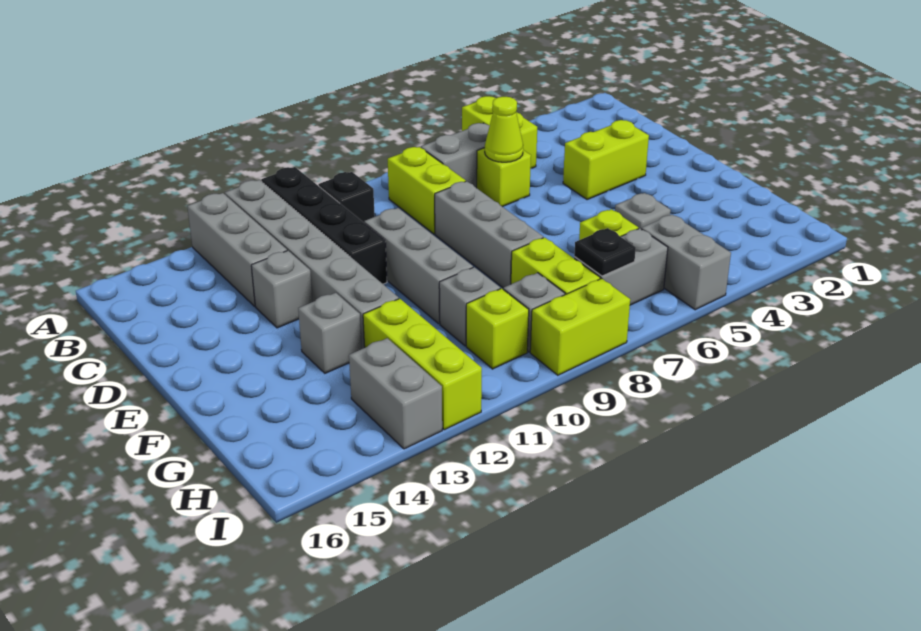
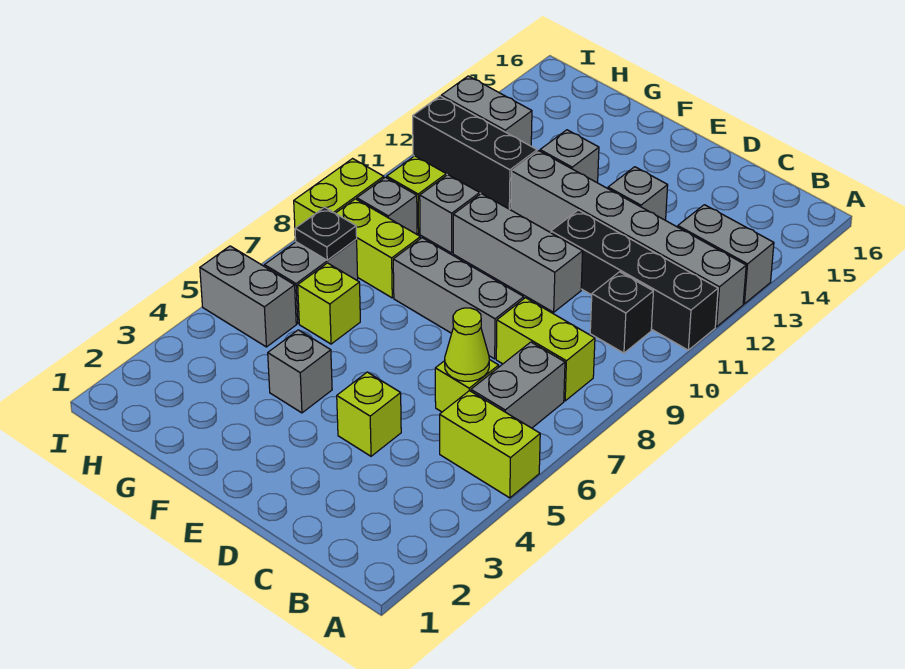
grey brick A13:C13 level 1 -> grey brick A13:B13 level 1
lime brick D3:D4 level 1 -> lime brick D4 level 1
grey plate F4 level 1 -> grey brick F4 level 1
lime brick G12:I12 level 1 -> black brick G12:I12 level 1

